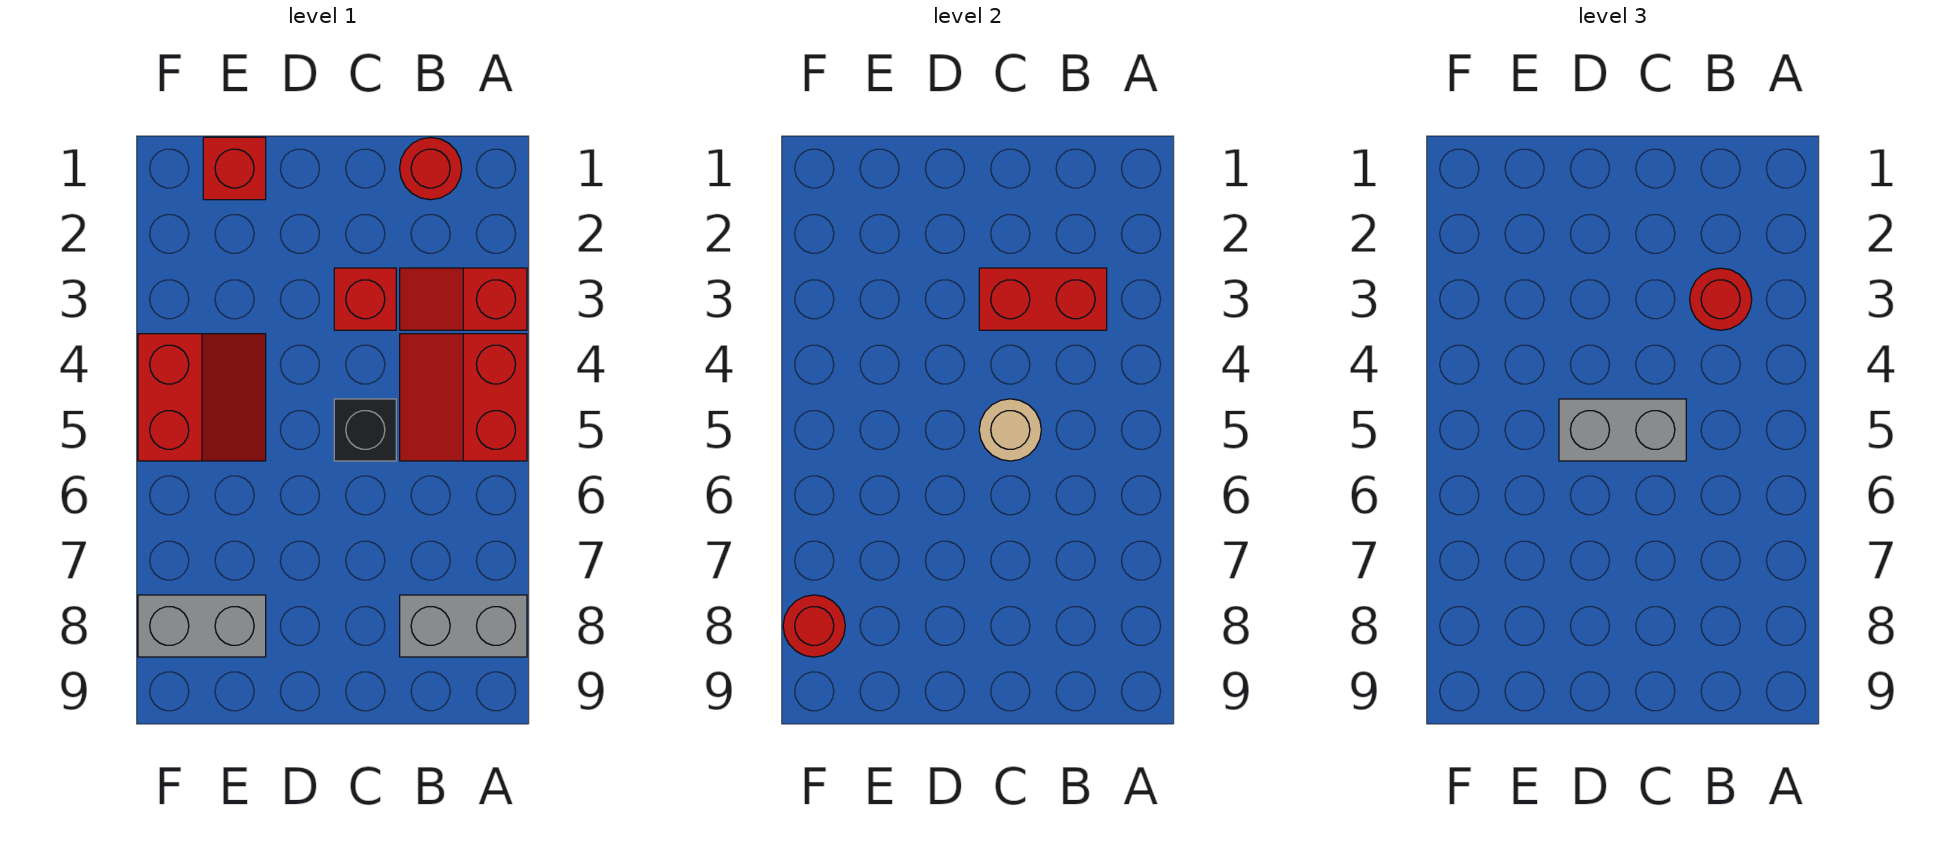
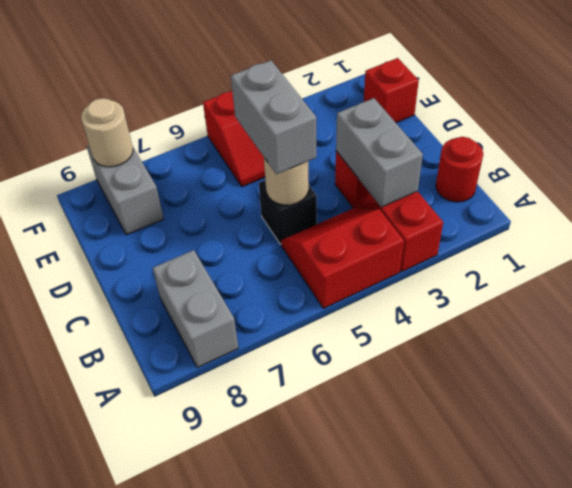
red brick B3:C3 level 2 -> grey brick B3:C3 level 2
red round brick B3 level 3 -> none
red round brick F8 level 2 -> tan round brick F8 level 2

